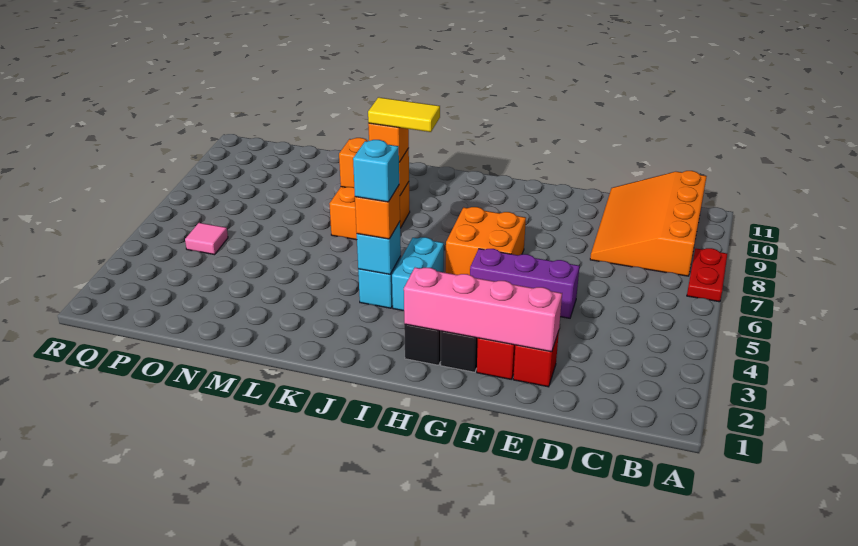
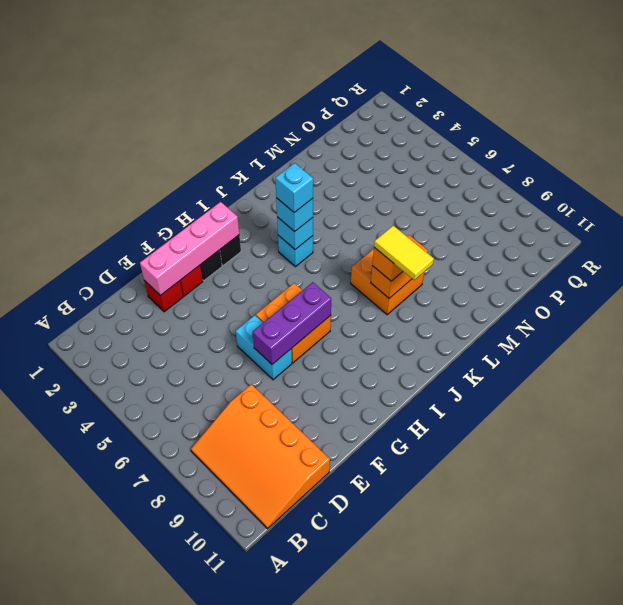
red plate A7:A8 level 1 -> none
orange slope B8:D11 level 1 top B -> orange slope B8:D11 level 1 top D
purple brick E5:G5 level 1 -> purple brick F7:H7 level 2
cyan brick I4:I5 level 1 -> cyan brick F6:F7 level 1
orange brick J4 level 3 -> cyan brick J4 level 3
yellow tile J8:K8 level 4 -> yellow tile K8:K9 level 4
pink tile P5 level 1 -> none

